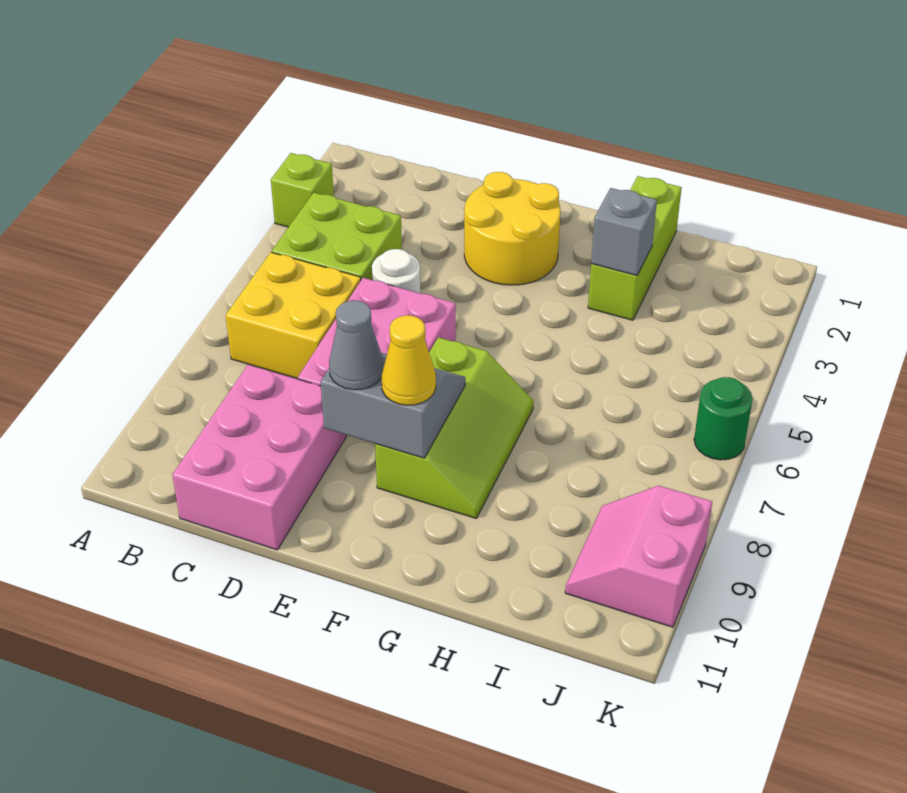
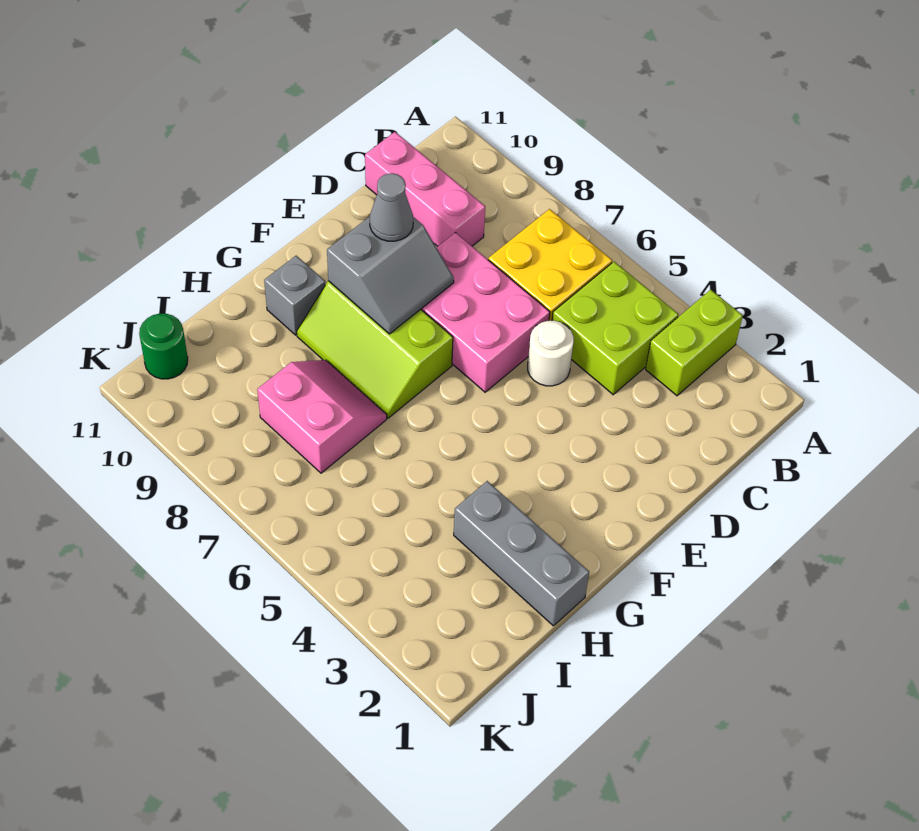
lime brick A3 level 1 -> lime brick A3:B3 level 1
pink brick C9:D11 level 1 -> pink brick C9:C11 level 1
yellow round brick E2:F3 level 1 -> none
yellow cone F9 level 3 -> none
lime brick H1:H3 level 1 -> grey brick H1:H3 level 1
grey brick H3 level 2 -> grey brick G10 level 1
pink slope J9:K10 level 1 top K -> pink slope H7:I8 level 1 top I
green round brick K6 level 1 -> green round brick J11 level 1

